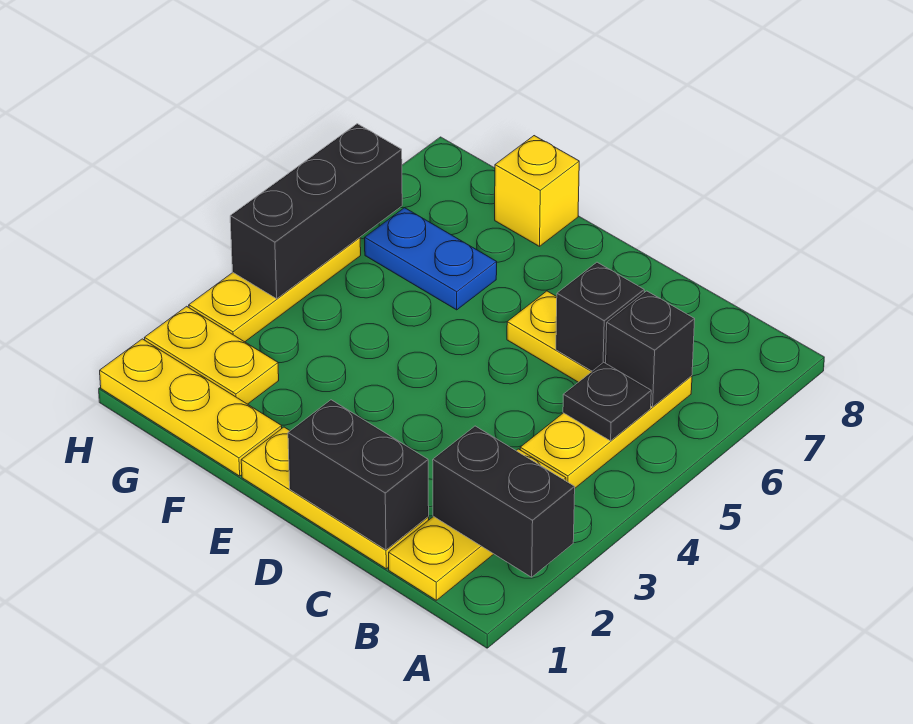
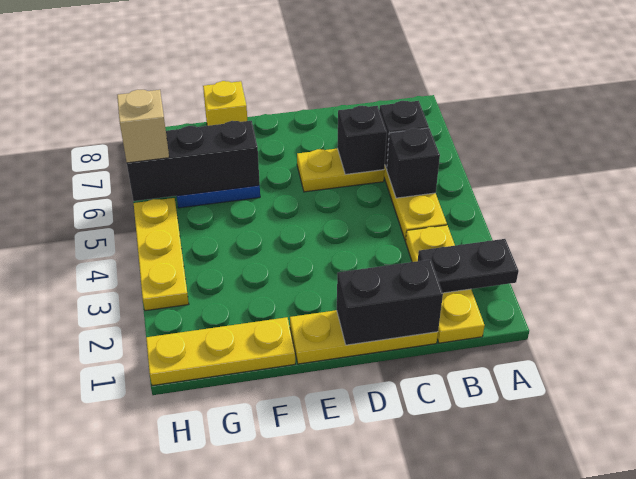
black brick A2:B2 level 2 -> black plate A2:B2 level 2
black plate B5 level 2 -> black brick B5 level 2
yellow plate G2:H2 level 1 -> none
black brick H4:H6 level 2 -> black brick F6:H6 level 2
none -> tan brick H6 level 3

